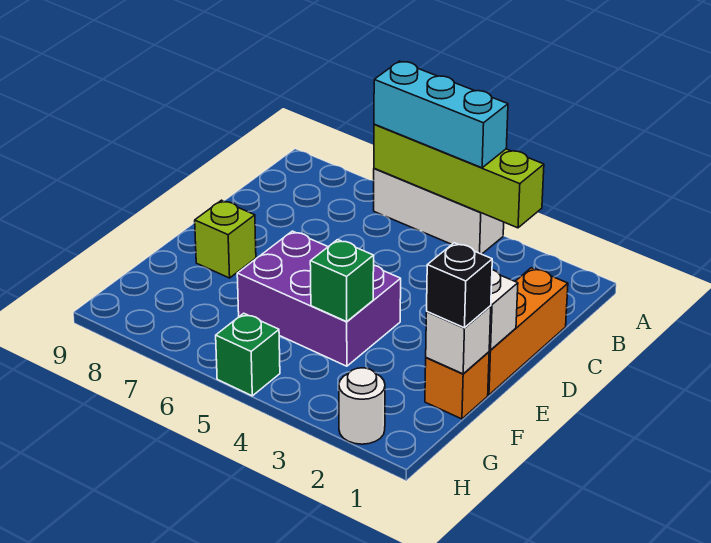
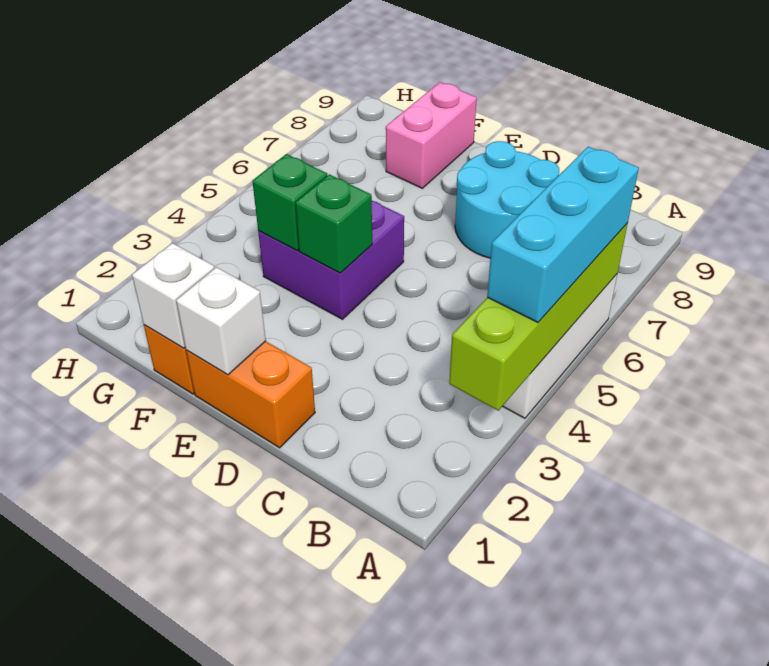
orange brick C1:E1 level 1 -> orange brick D1:E1 level 1
none -> cyan round brick C7:D8 level 1
purple brick E4:F6 level 1 -> purple brick E4:F5 level 1
lime brick E8 level 1 -> none
black brick F1 level 3 -> none
none -> pink brick F8:F9 level 1
white round brick H2 level 1 -> none
green brick H5 level 1 -> green brick E4 level 2

